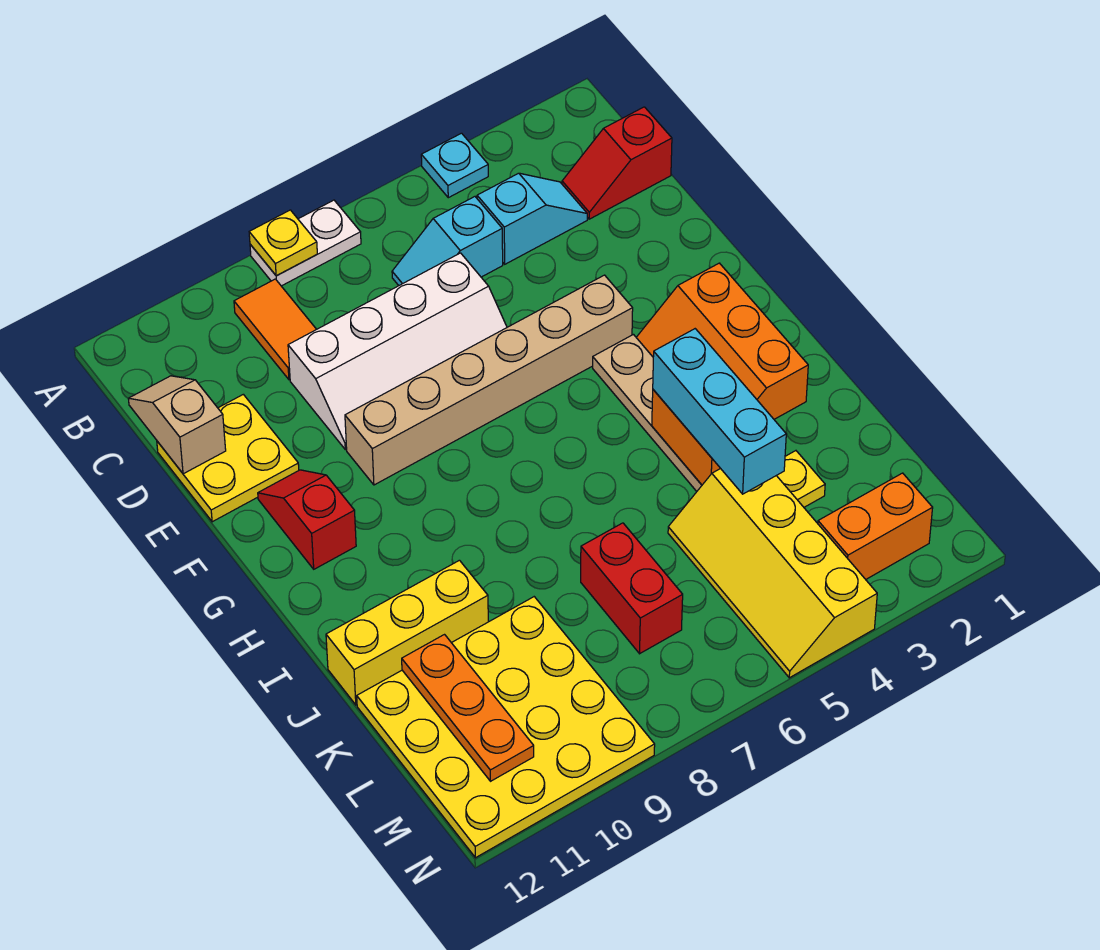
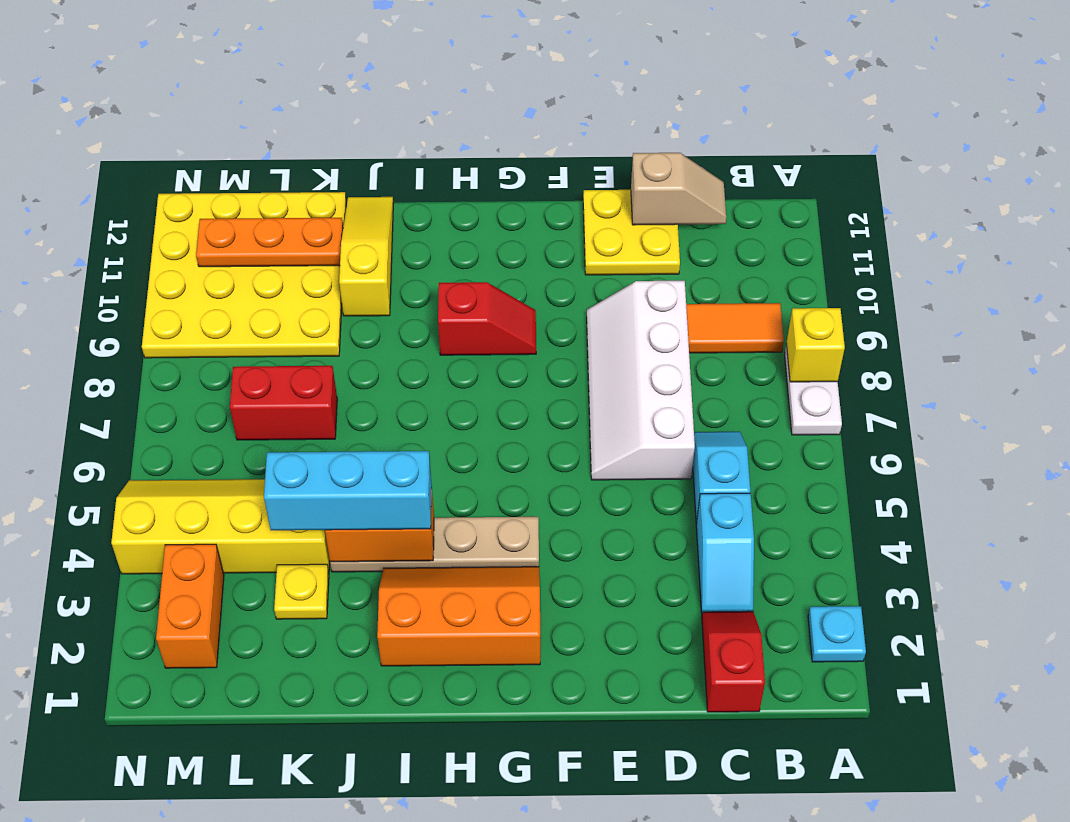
cyan plate A4 level 1 -> cyan plate A2 level 1
yellow plate A8 level 2 -> yellow brick A8 level 2
tan brick F4:F9 level 1 -> none
red slope F11:G11 level 1 top G -> red slope G9:H9 level 1 top H
yellow brick J10:J12 level 1 -> yellow slope J10:J12 level 1 top 10

